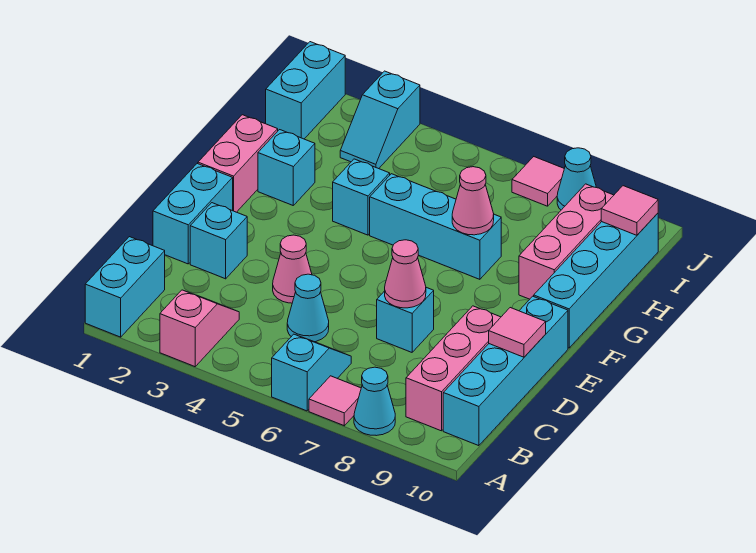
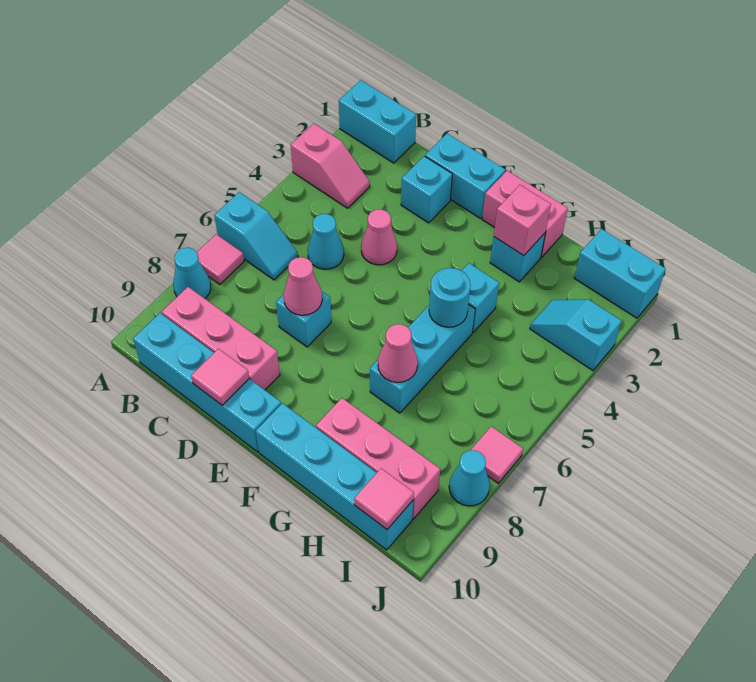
none -> pink brick G2 level 2
none -> cyan round brick G5 level 2

